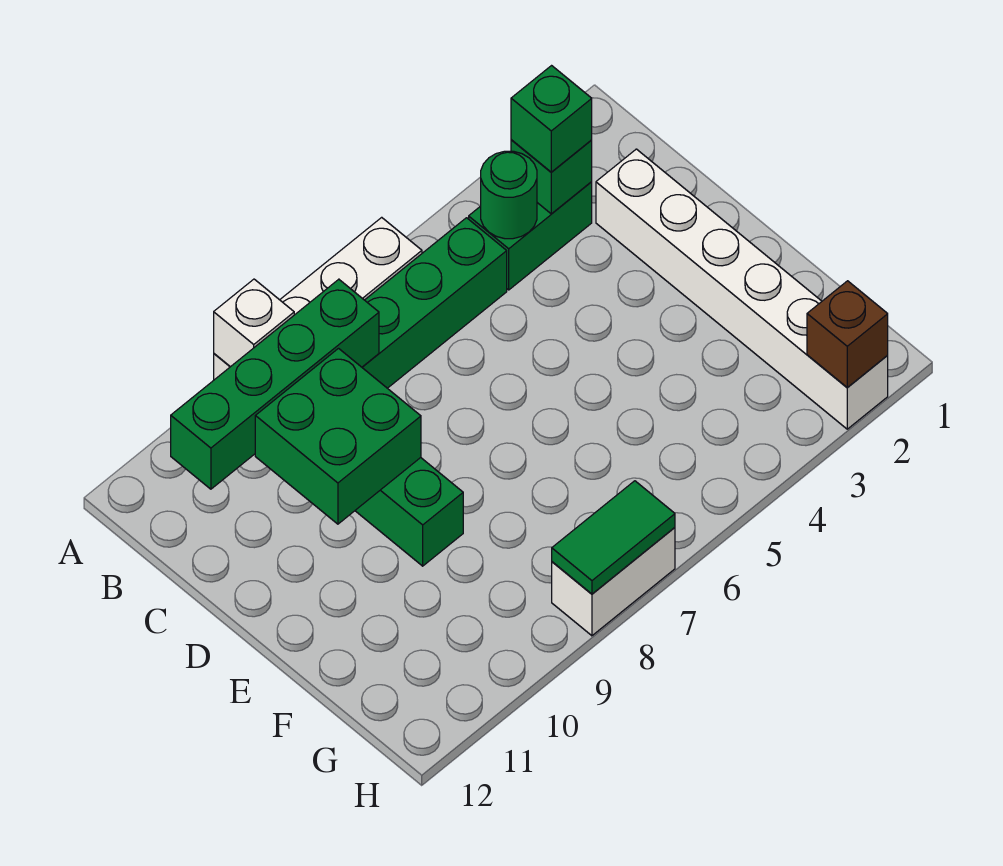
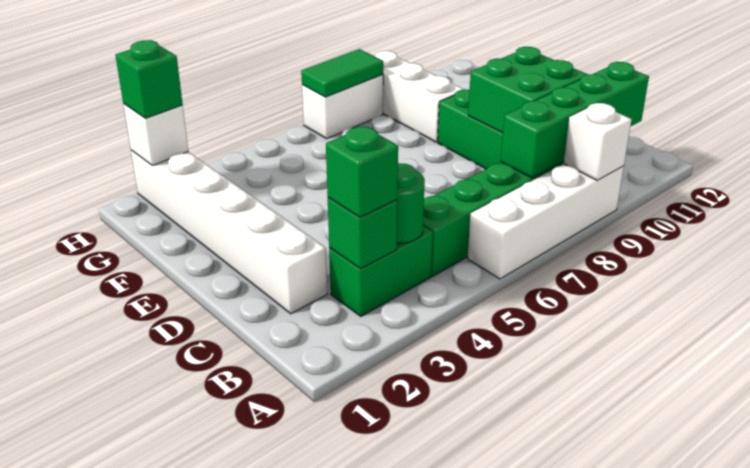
none -> white brick F9:H9 level 1
brown brick H2 level 2 -> white brick H2 level 2
none -> green brick H2 level 3

